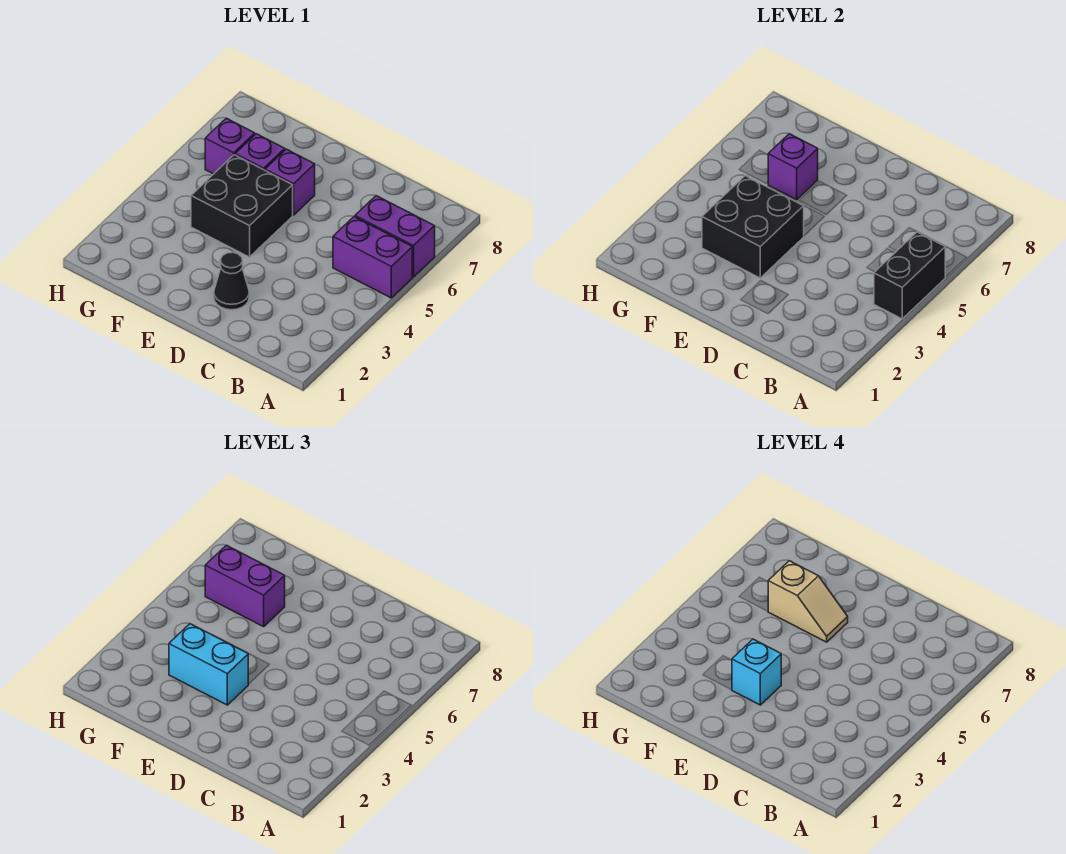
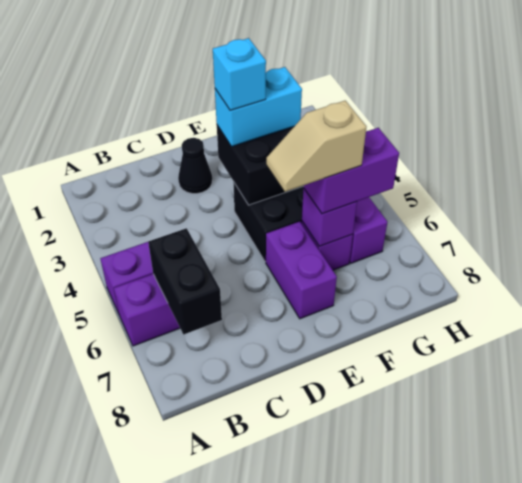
black brick A4:A5 level 2 -> black brick B6:B7 level 2
purple brick E6 level 1 -> purple brick E6:E7 level 1

